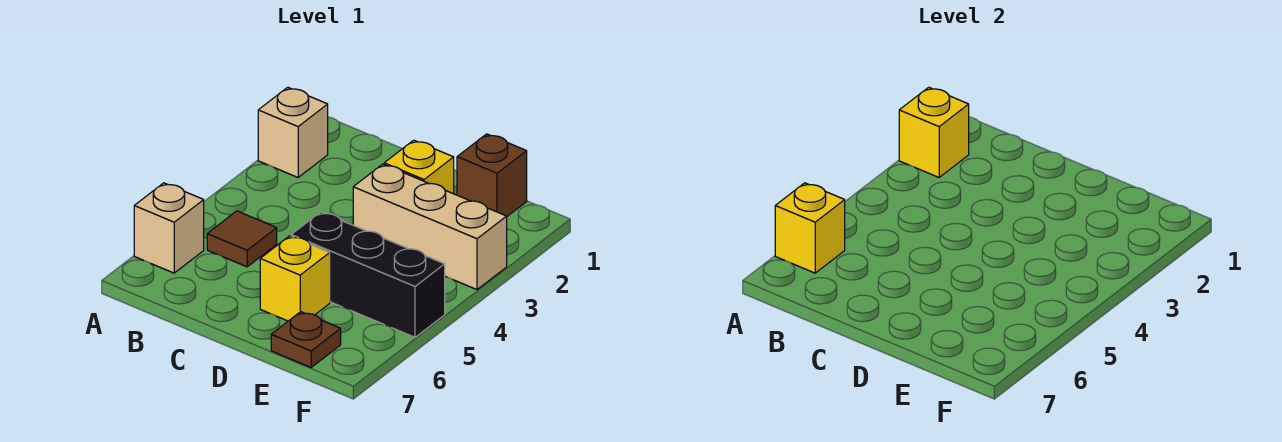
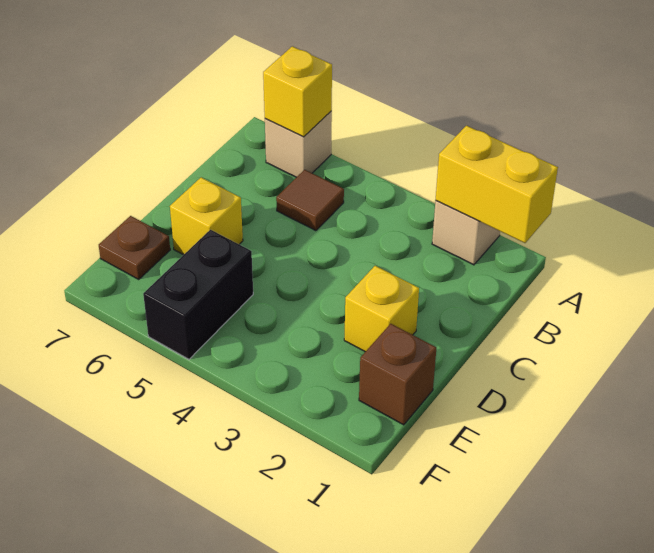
yellow brick A2 level 2 -> yellow brick A1:A2 level 2
tan brick D3:F3 level 1 -> none
black brick D5:F5 level 1 -> black brick E5:F5 level 1

